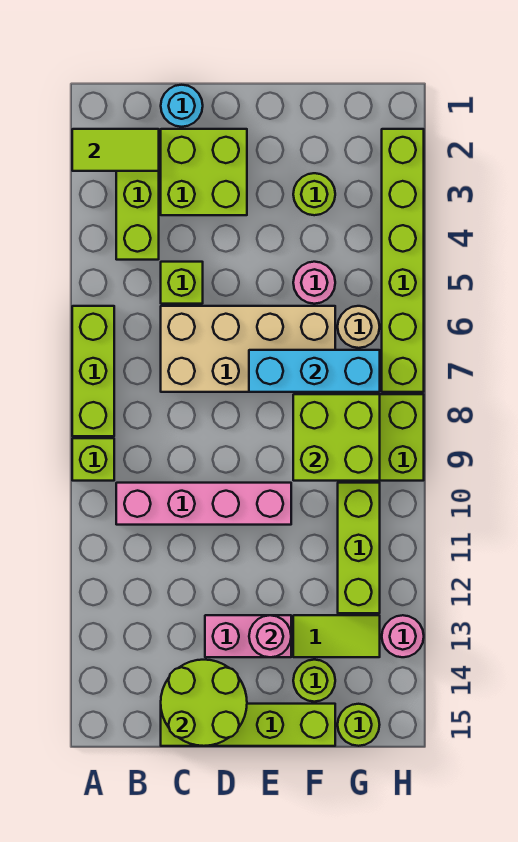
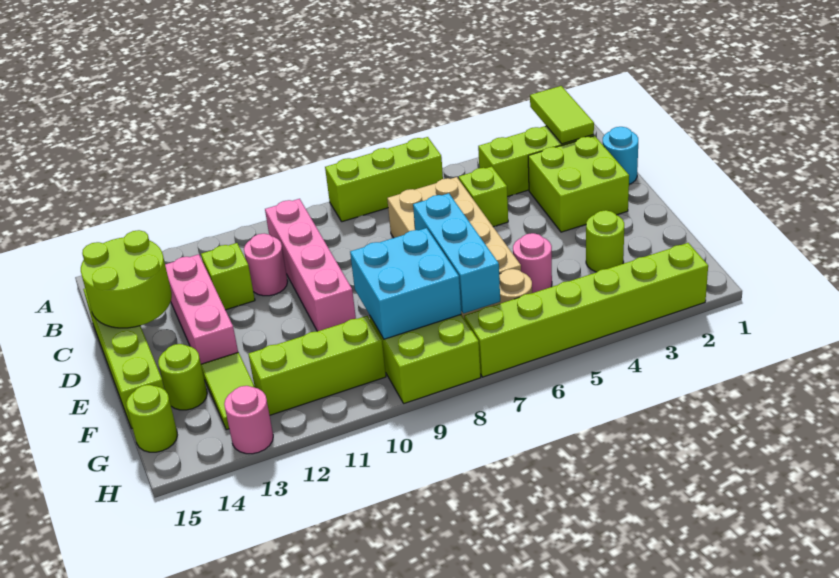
lime brick A9 level 1 -> lime brick C12 level 1
pink brick D13:E13 level 1 -> pink brick C13:E13 level 1
pink round brick E13 level 2 -> pink round brick C11 level 1
lime brick F8:G9 level 2 -> cyan brick F8:G9 level 2

